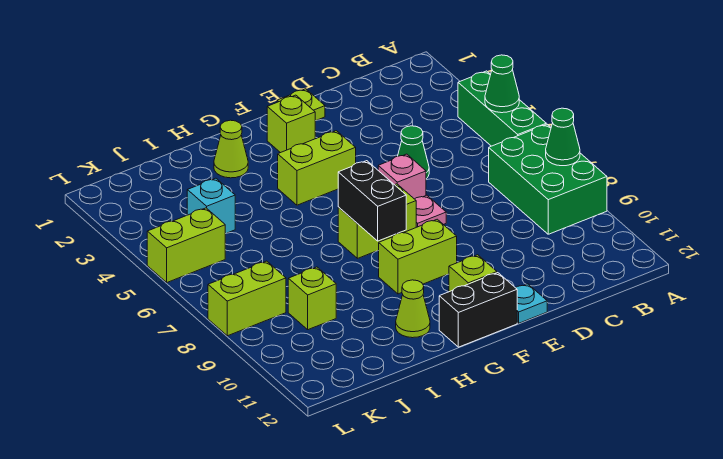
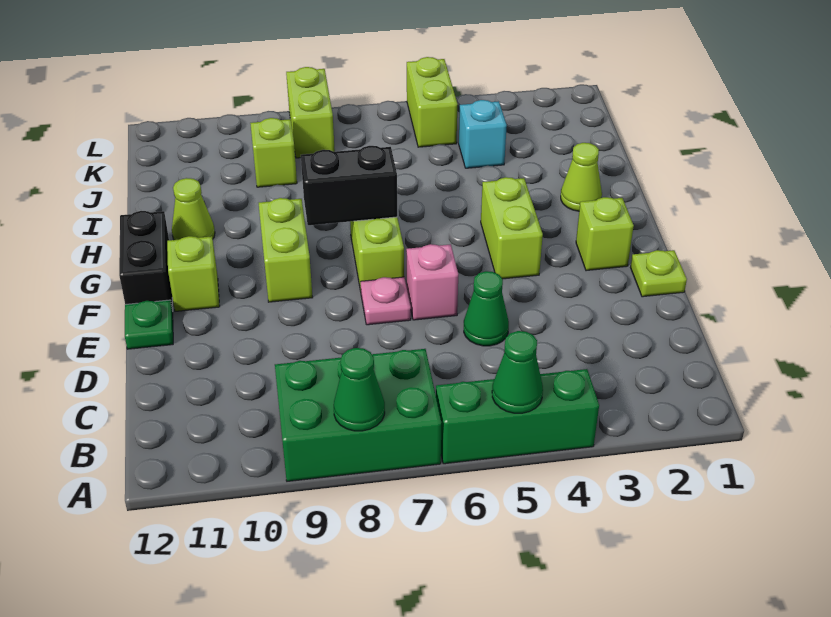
cyan plate E12 level 1 -> green plate E12 level 1

